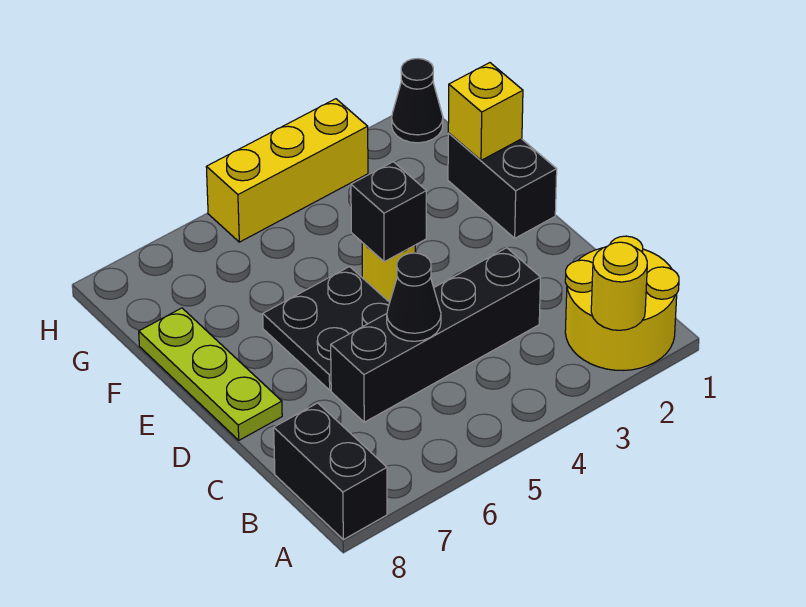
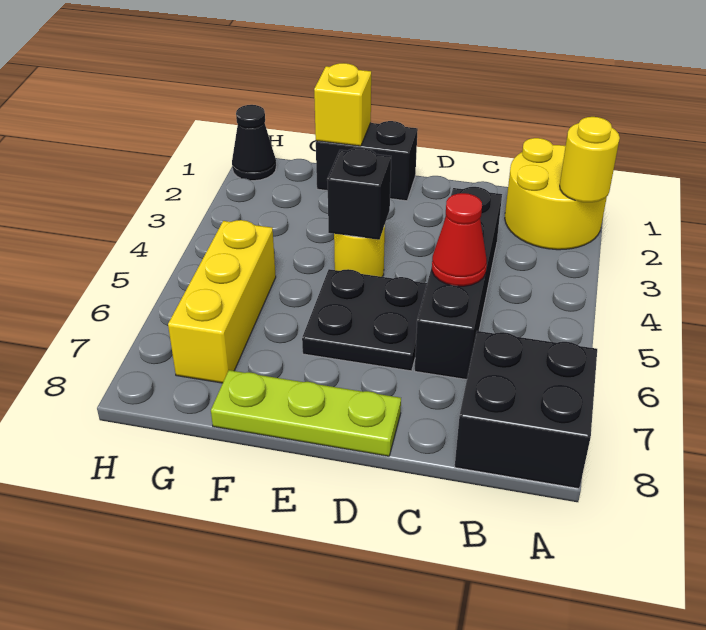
black brick A8:B8 level 1 -> black brick A7:B8 level 1
black cone C5 level 2 -> red cone C5 level 2
yellow brick H3:H5 level 1 -> yellow brick G5:G7 level 1

